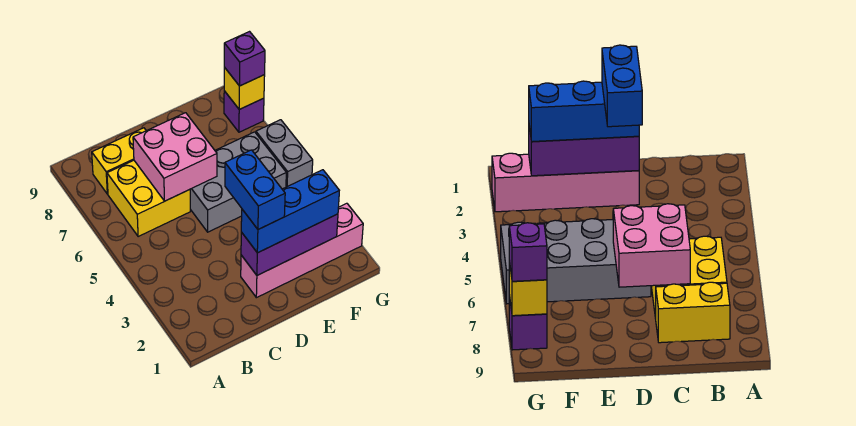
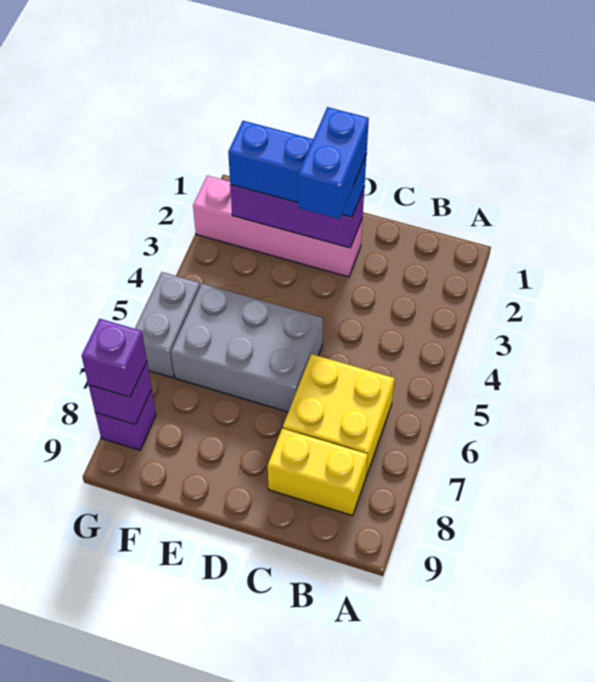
pink brick C6:D7 level 2 -> none
yellow brick G8 level 2 -> purple brick G8 level 2

